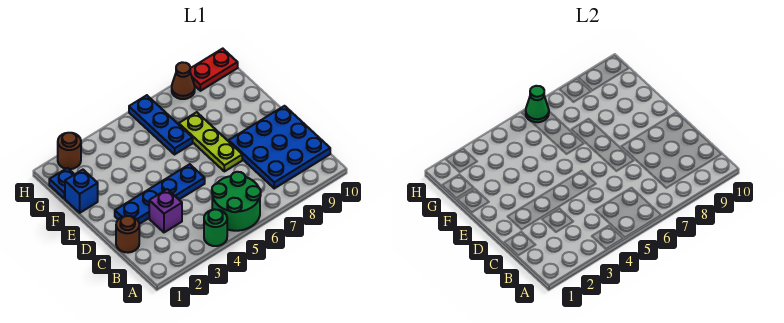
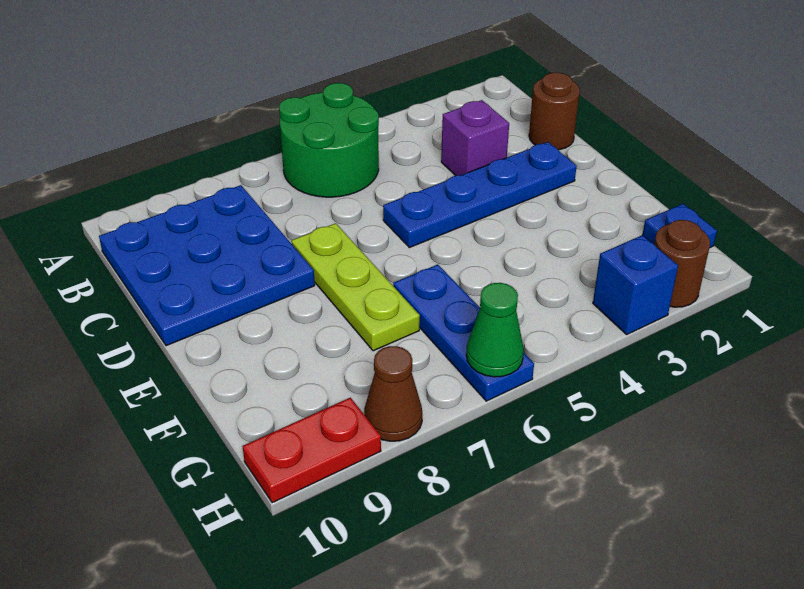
green round brick A4 level 1 -> none
blue brick F1 level 1 -> blue brick H3 level 1

